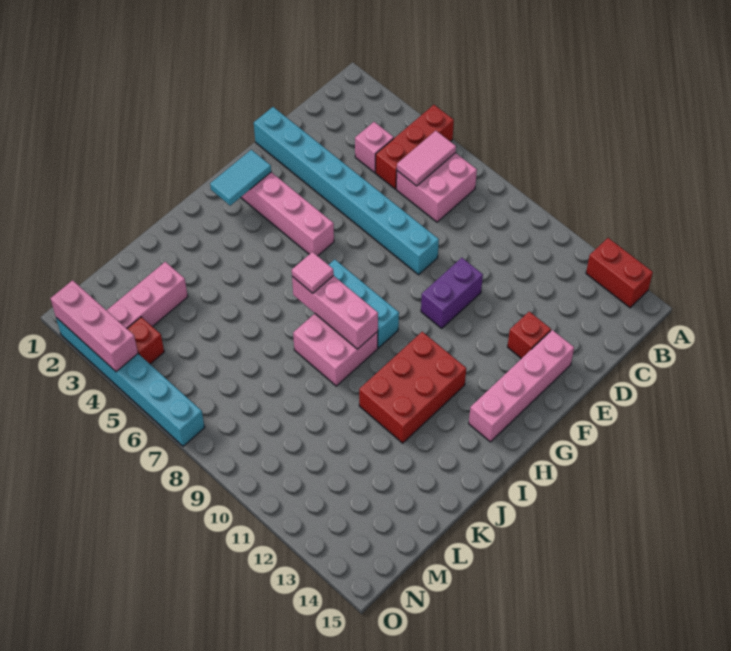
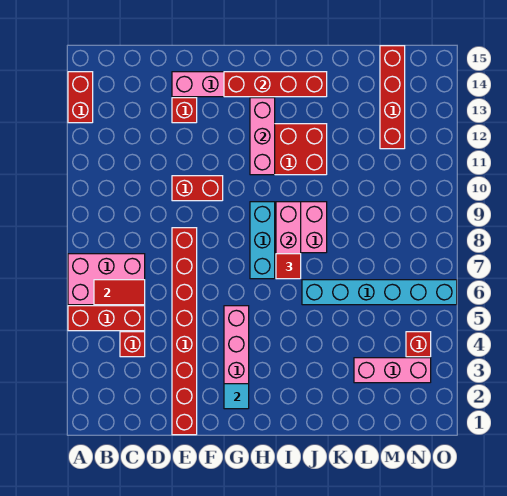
pink brick B6:C7 level 1 -> pink brick A6:C7 level 1
pink tile B6:C6 level 2 -> red tile B6:C6 level 2
pink brick C4 level 1 -> red brick C4 level 1
cyan brick E1:E8 level 1 -> red brick E1:E8 level 1
purple brick E10:F10 level 1 -> red brick E10:F10 level 1
cyan tile G2:H2 level 2 -> cyan tile G2 level 2
none -> red brick G14:J14 level 2
pink tile I7 level 3 -> red tile I7 level 3
none -> red brick M12:M15 level 1
cyan brick O2:O7 level 1 -> cyan brick J6:O6 level 1
pink brick O2:O4 level 2 -> pink brick H11:H13 level 2

